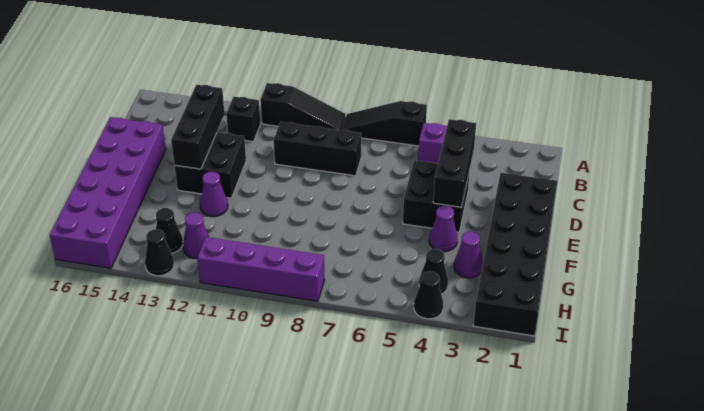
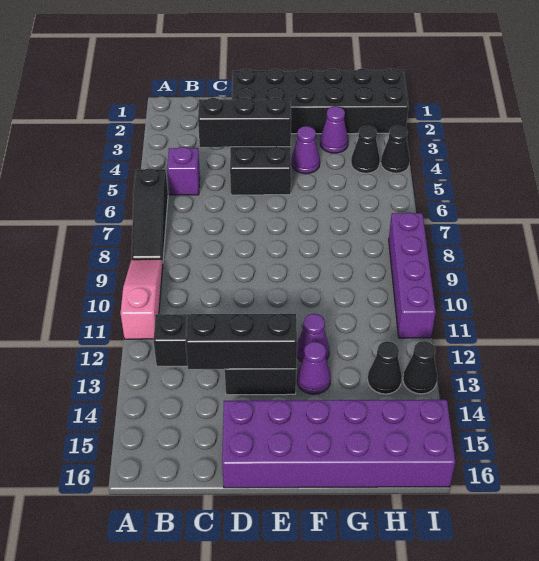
black slope A9:A11 level 1 top 11 -> pink slope A9:A11 level 1 top 11
black brick C8:C10 level 1 -> none
purple cone H12 level 1 -> purple cone F13 level 1

